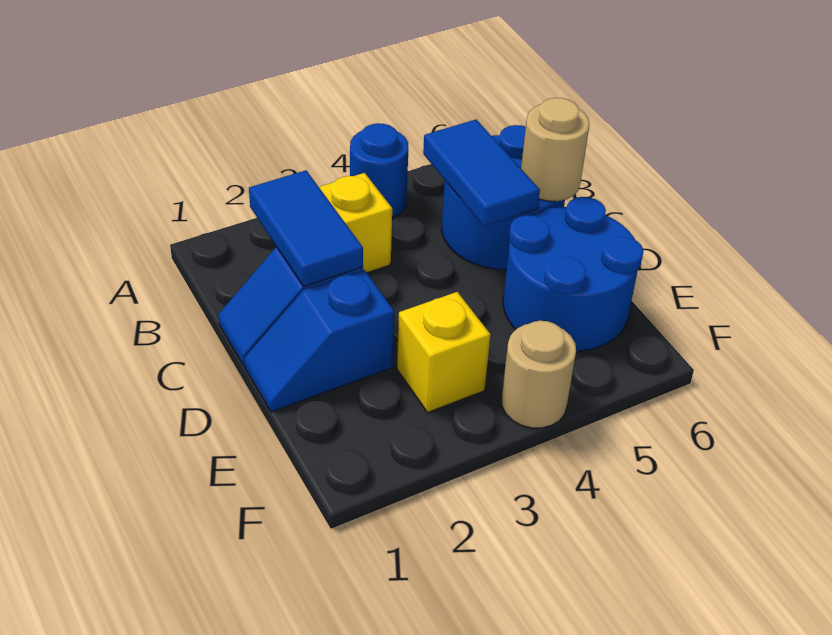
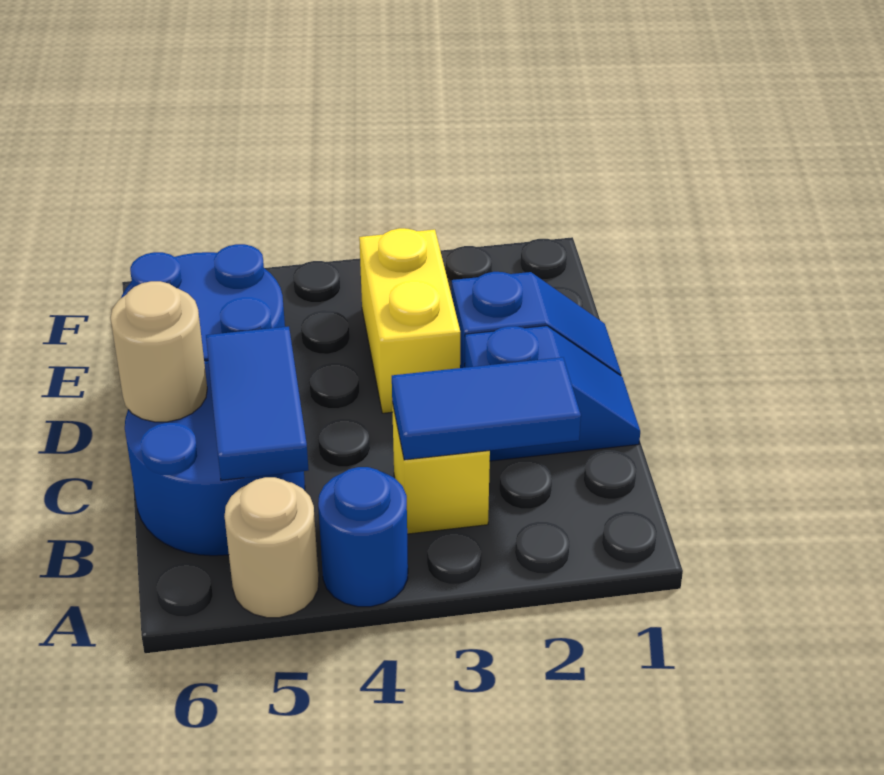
blue tile B2:C2 level 2 -> blue tile B2:B3 level 2
yellow brick E3 level 1 -> yellow brick D3:E3 level 1
tan round brick F4 level 1 -> tan round brick A5 level 1

